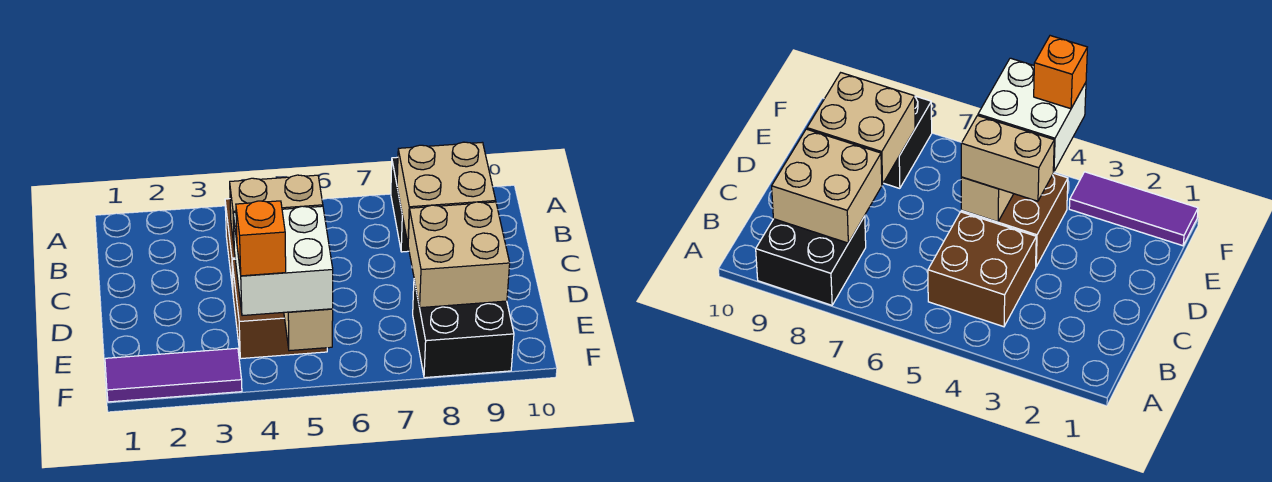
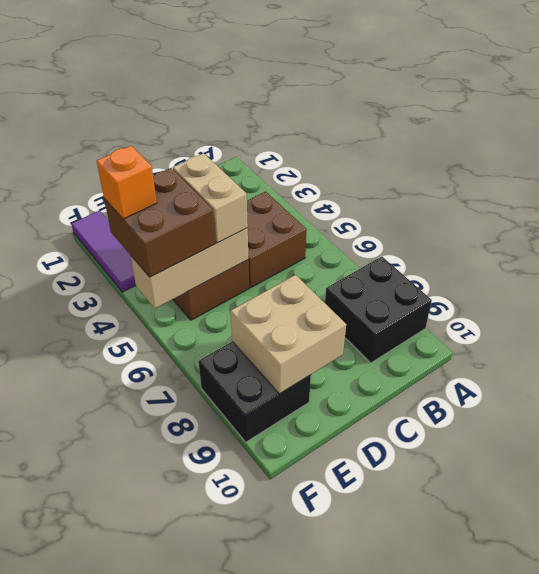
tan brick B8:C9 level 2 -> none
white brick E4:F5 level 3 -> brown brick E4:F5 level 3

